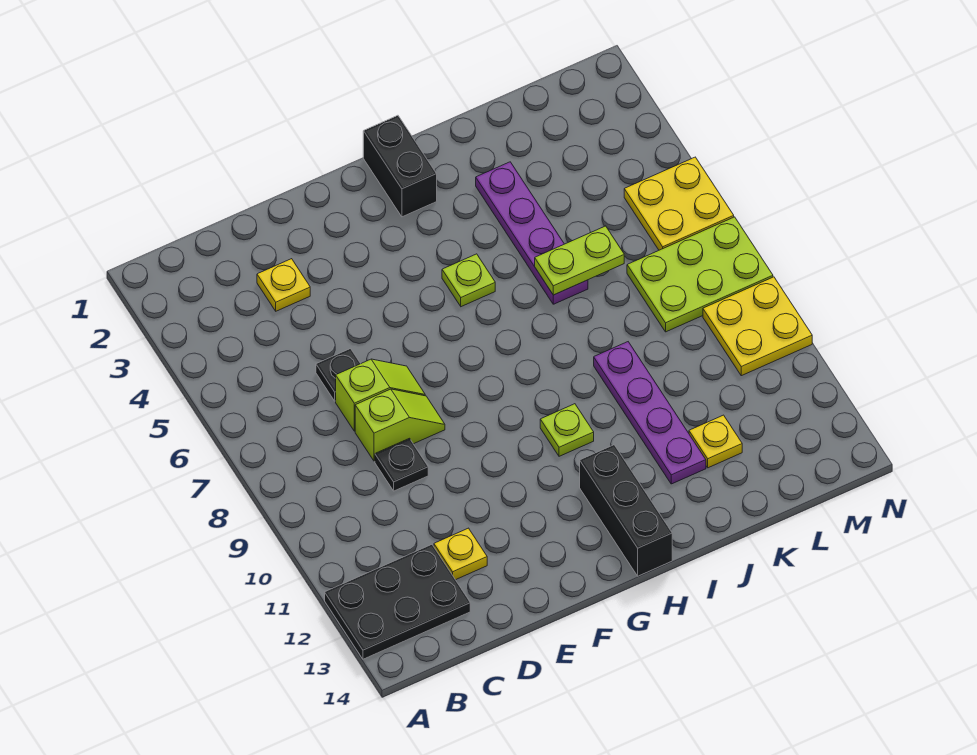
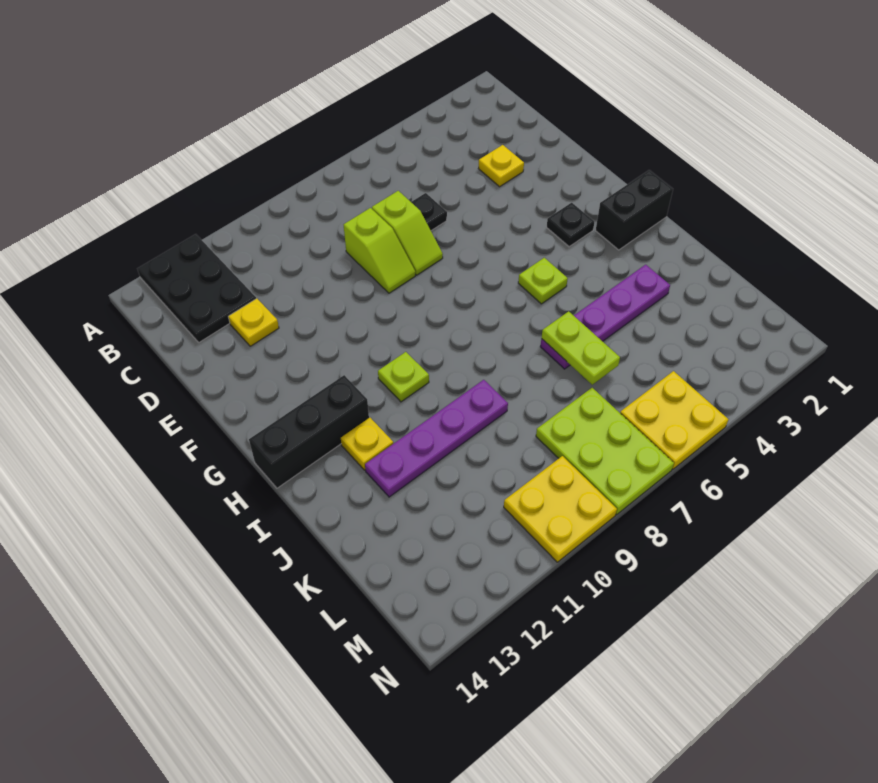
black plate D9 level 1 -> black plate G3 level 1
yellow plate K12 level 1 -> yellow plate I12 level 1

